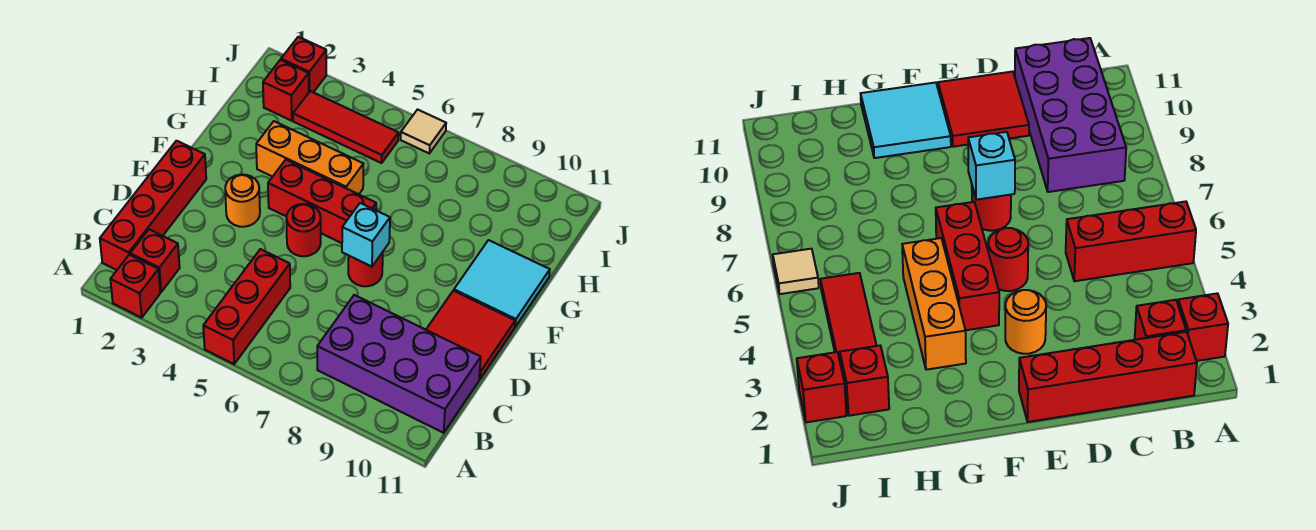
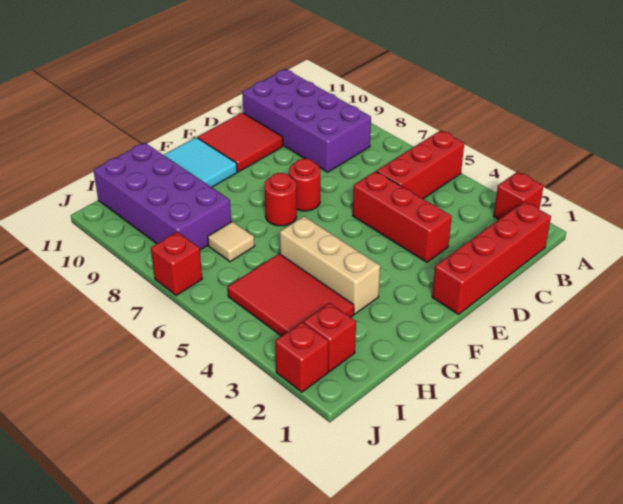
red brick B2 level 1 -> red brick J7 level 1
orange round brick E3 level 1 -> none
red round brick E5 level 1 -> red round brick F7 level 1
cyan brick E7 level 2 -> none
red brick F4:F6 level 1 -> red brick D3:D5 level 1
orange brick G3:G5 level 1 -> tan brick G3:G5 level 1
none -> purple brick H8:I11 level 1
red tile I3:I5 level 1 -> red tile H3:I5 level 1
tan tile J6 level 1 -> tan tile H7 level 1

